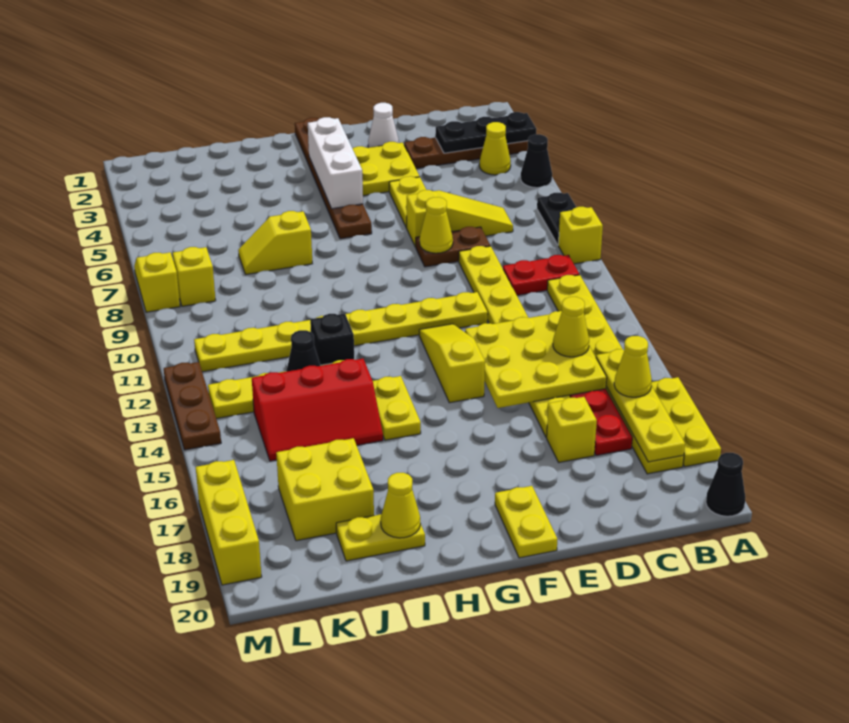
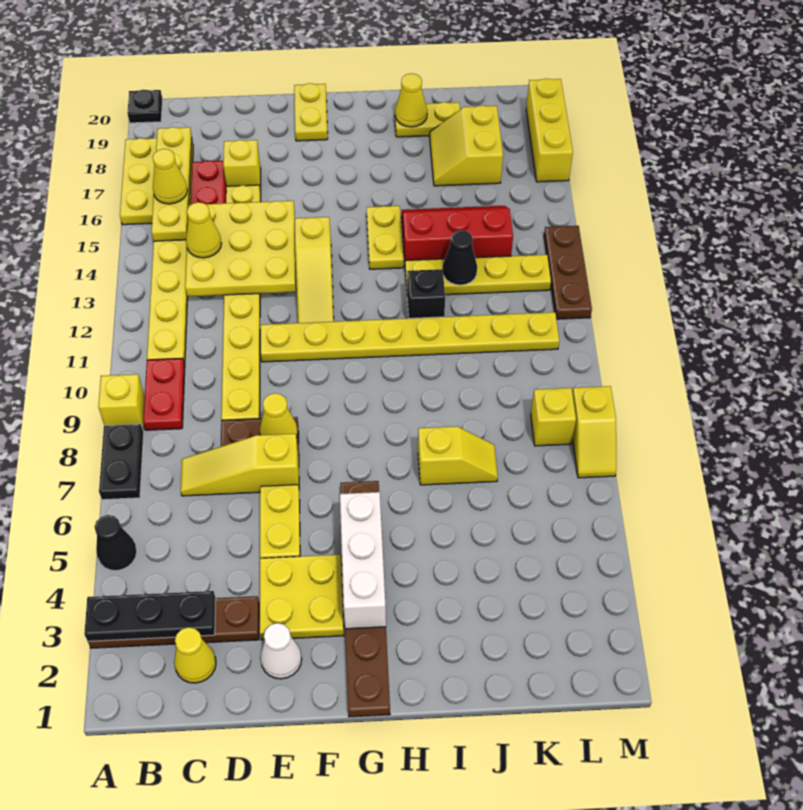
black cone A20 level 1 -> black plate A20 level 1
yellow cone B4 level 1 -> yellow cone C2 level 1
red plate B10:C10 level 1 -> red plate B9:B10 level 1
yellow brick J17:K18 level 1 -> yellow slope J17:K18 level 1 top K

